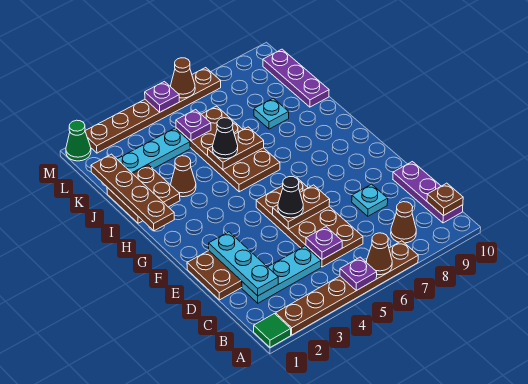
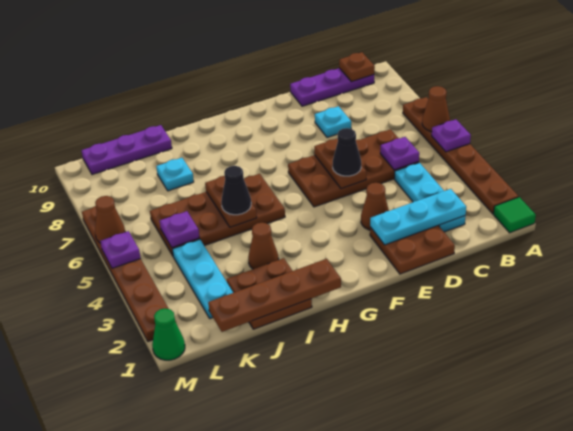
brown cone B8 level 1 -> brown cone E3 level 1

